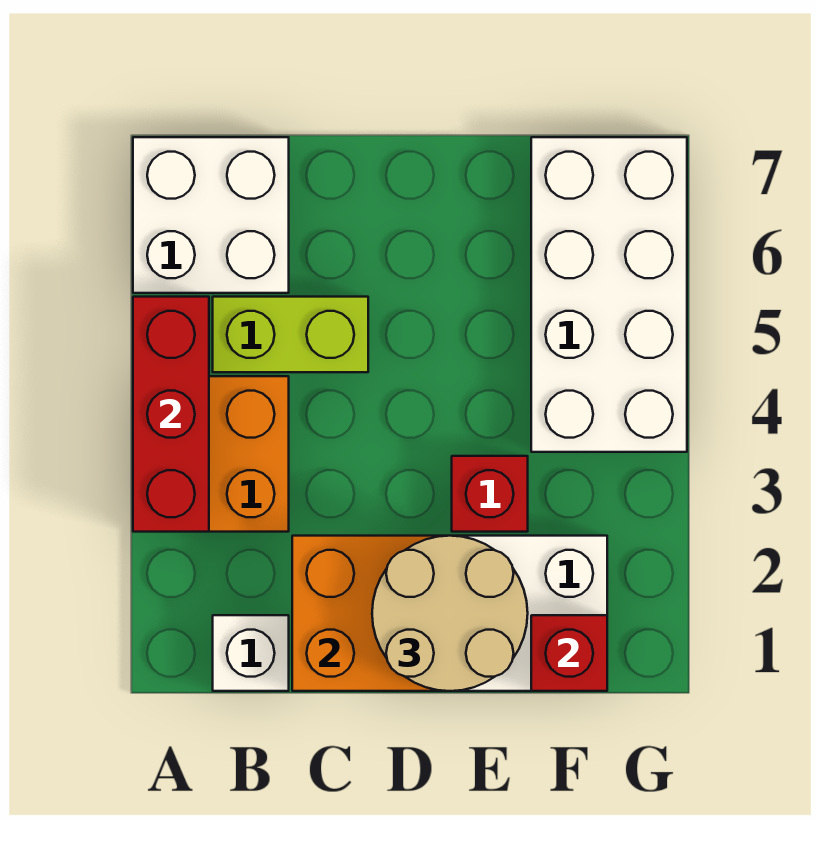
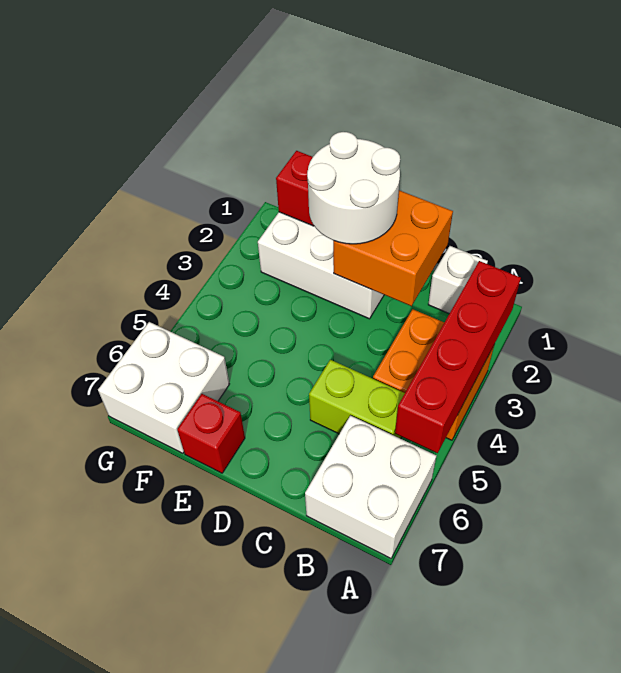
red brick A3:A5 level 2 -> red brick A2:A5 level 2
tan round brick D1:E2 level 3 -> white round brick D1:E2 level 3
red brick E3 level 1 -> red brick E7 level 1
white brick F4:G7 level 1 -> white brick F6:G7 level 1

